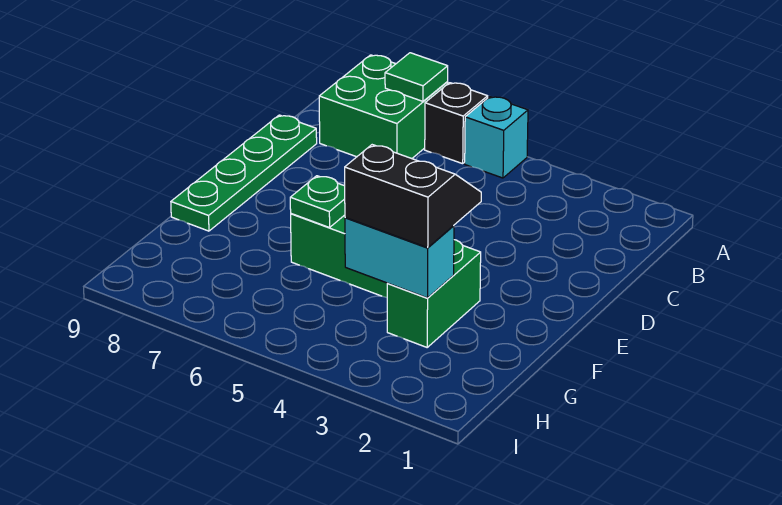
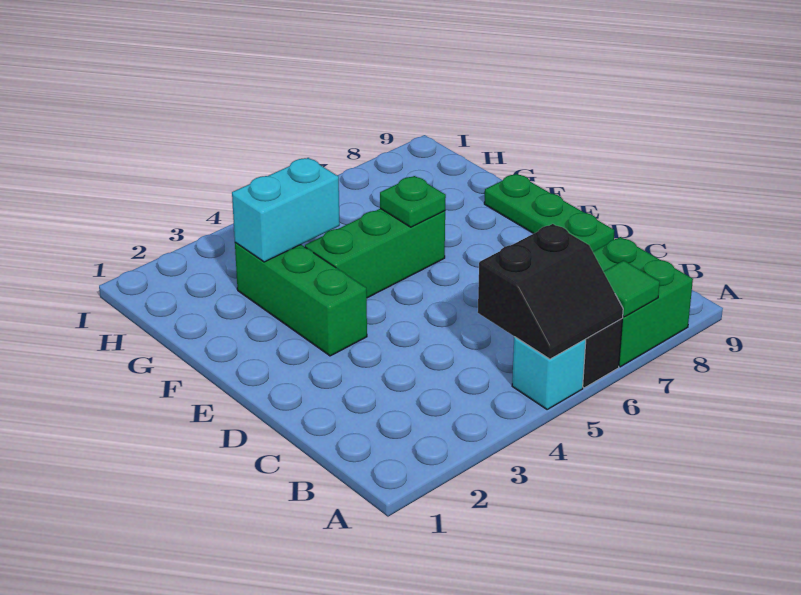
green plate C9:F9 level 1 -> green plate D9:F9 level 1
green brick F3:G3 level 1 -> green brick E3:G3 level 1
black slope F3:G4 level 3 top G -> black slope A5:B6 level 2 top B

